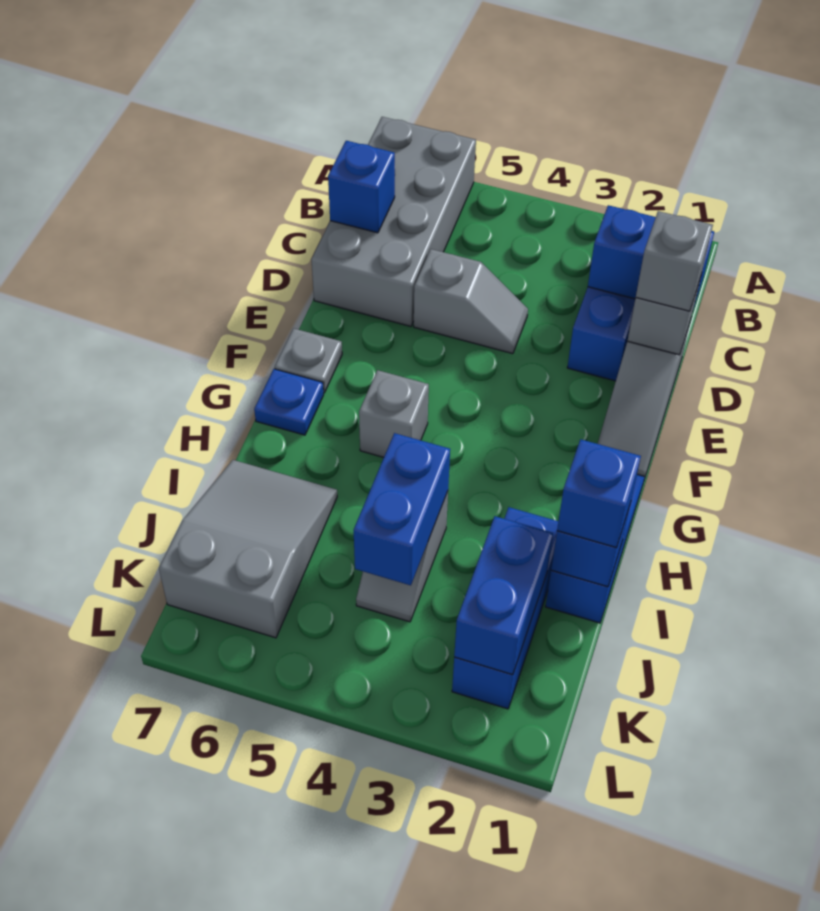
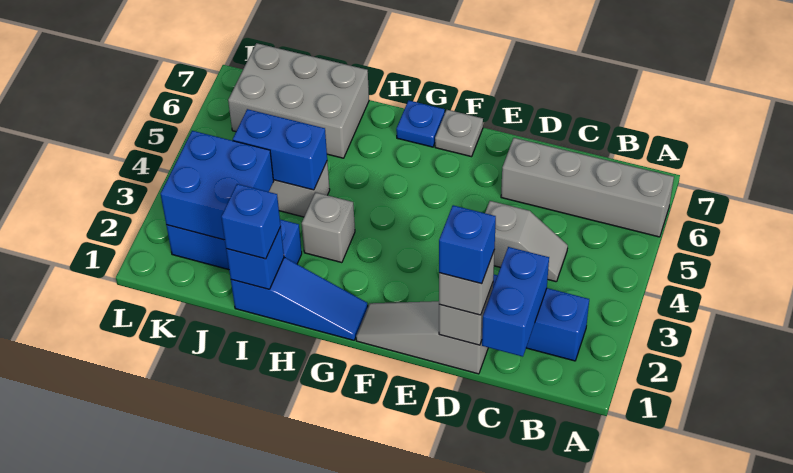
grey brick A6:D7 level 1 -> grey brick A6:D6 level 1
blue brick C7 level 2 -> blue brick D1 level 4
grey slope D4:D5 level 1 top 5 -> grey slope C4:D4 level 1 top D
grey brick G5 level 1 -> grey brick H3 level 1
grey slope I6:K7 level 1 top K -> grey brick I6:K7 level 1
blue brick J2:K2 level 2 -> blue brick J2:K3 level 2

